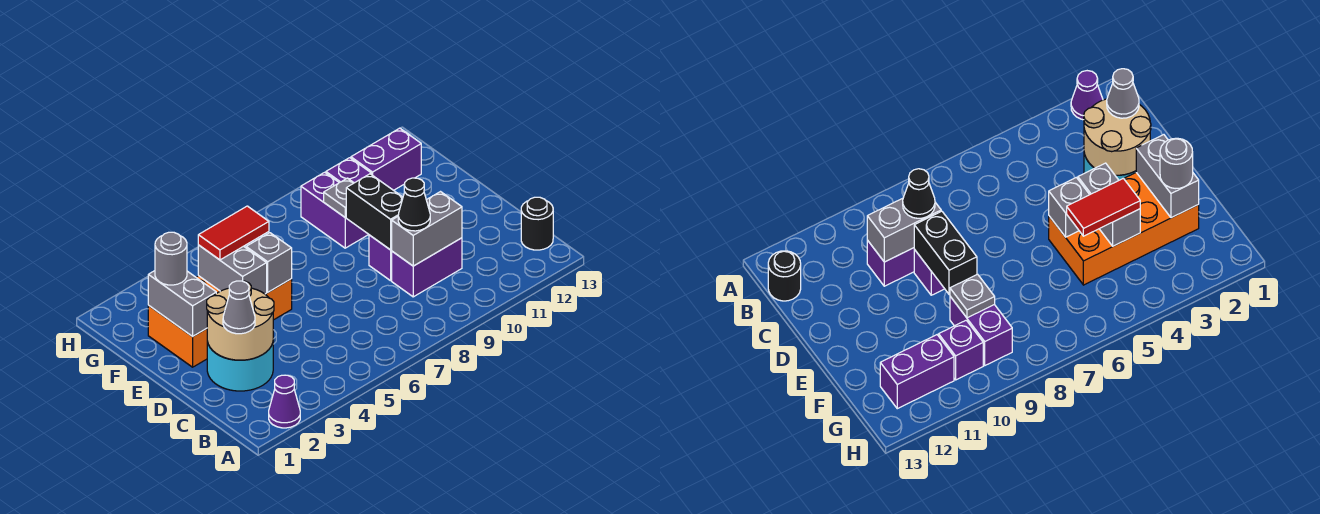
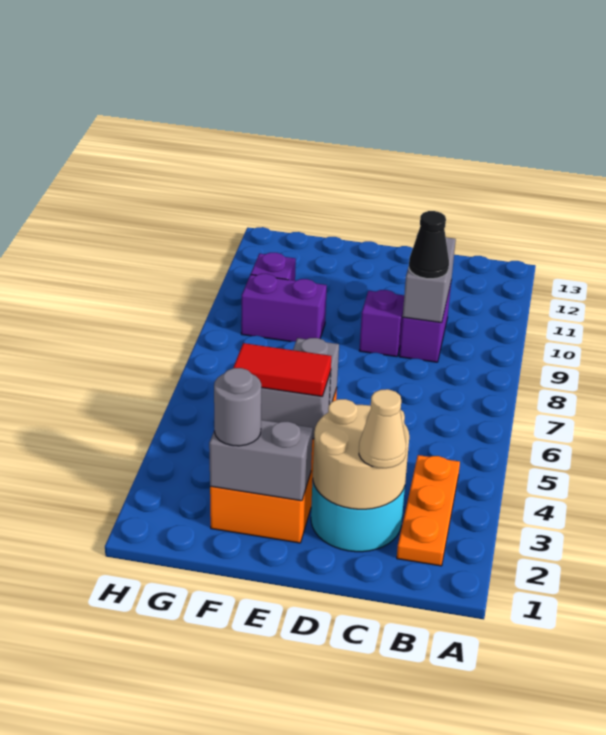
purple cone A2 level 1 -> none
none -> orange plate B2:B4 level 1
black round brick B13 level 1 -> none
grey cone C2 level 3 -> tan cone C2 level 3
black brick D9:E9 level 2 -> none
red tile F4:F5 level 3 -> red tile E4:F4 level 3
grey plate F9 level 2 -> none
purple brick G11:G12 level 1 -> none

